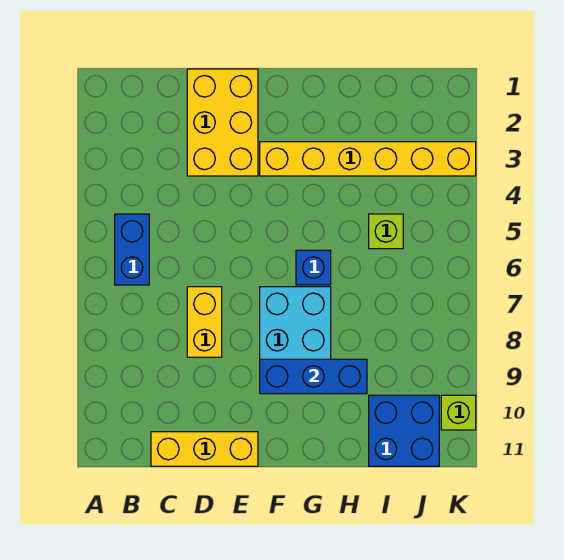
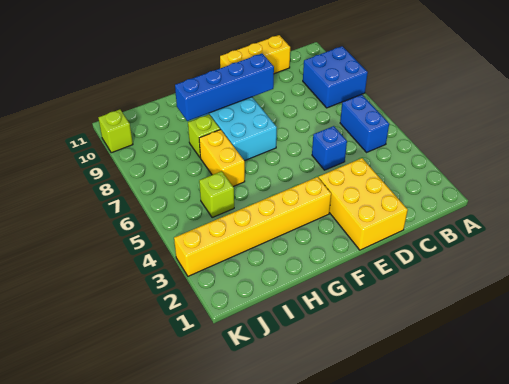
yellow brick D7:D8 level 1 -> yellow brick H6:H7 level 1
blue brick F9:H9 level 2 -> blue brick E9:H9 level 2
blue brick G6 level 1 -> blue brick D5 level 1
none -> lime brick H8 level 1
blue brick I10:J11 level 1 -> blue brick A8:B9 level 1

